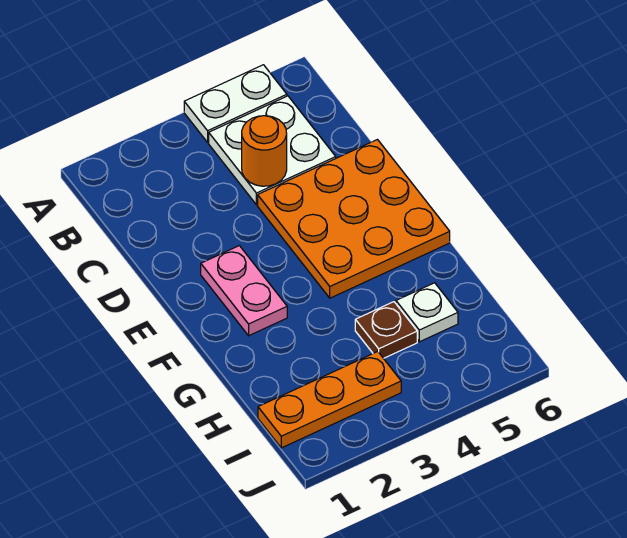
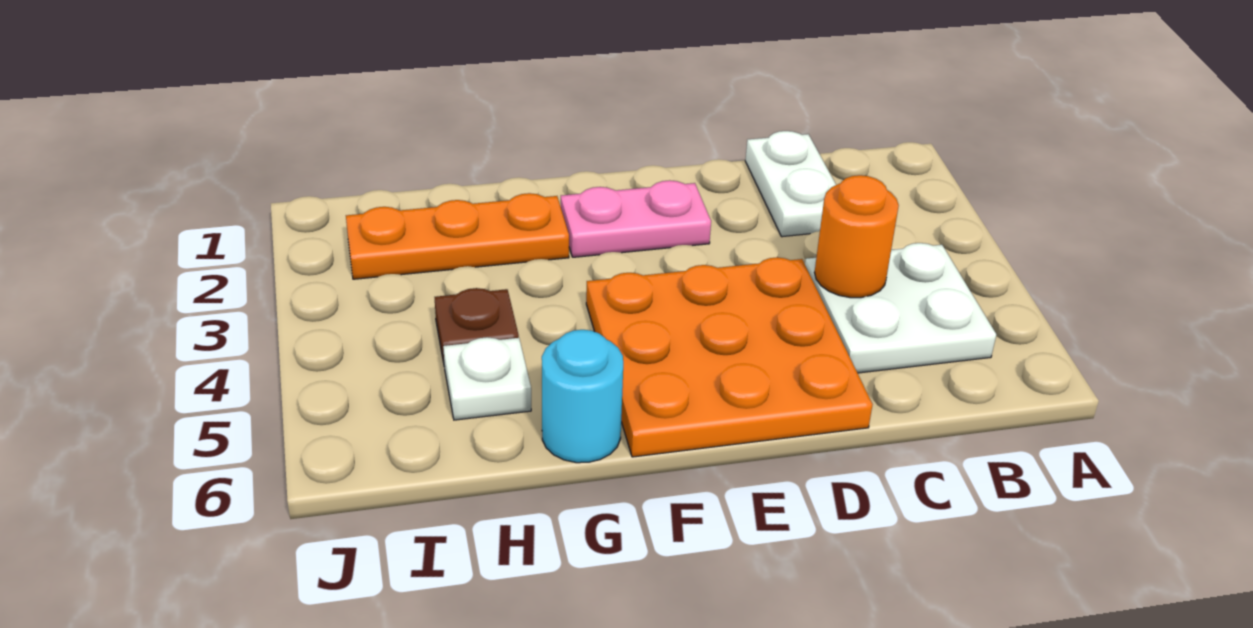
white plate A4:A5 level 1 -> white plate C1:C2 level 1
none -> cyan round brick G6 level 1
orange plate I1:I3 level 1 -> orange plate G2:I2 level 1

